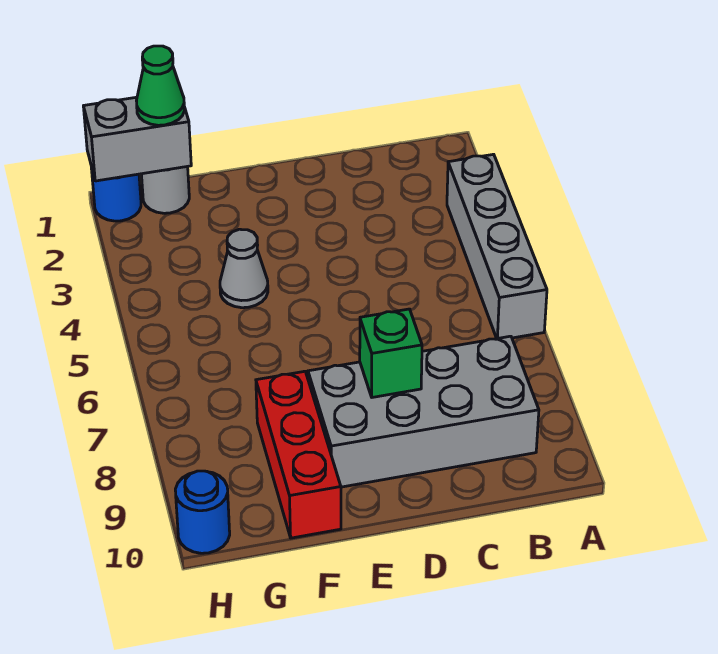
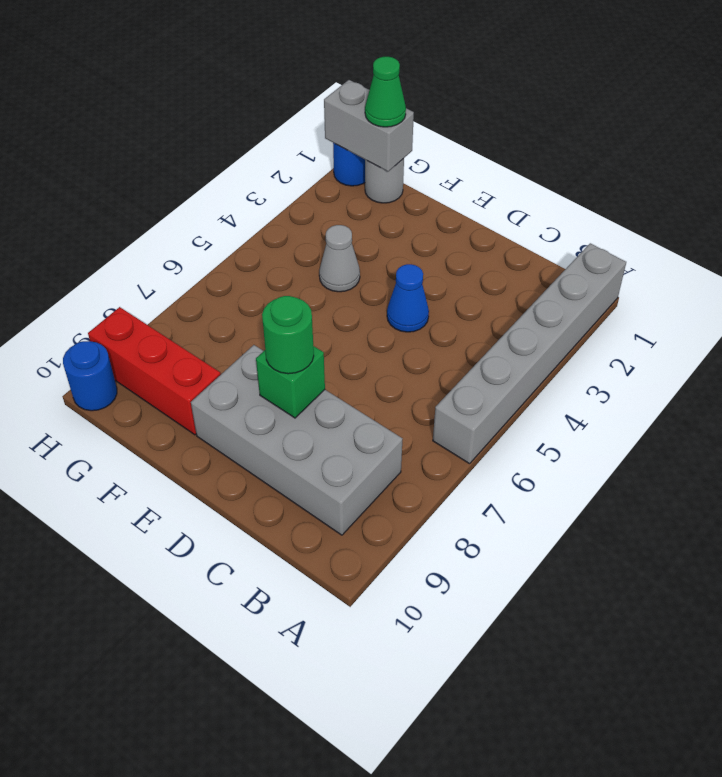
grey brick A3:A6 level 1 -> grey brick A1:A6 level 1
none -> blue cone D4 level 1
none -> green round brick D8 level 3
red brick F8:F10 level 1 -> red brick F9:H9 level 1

